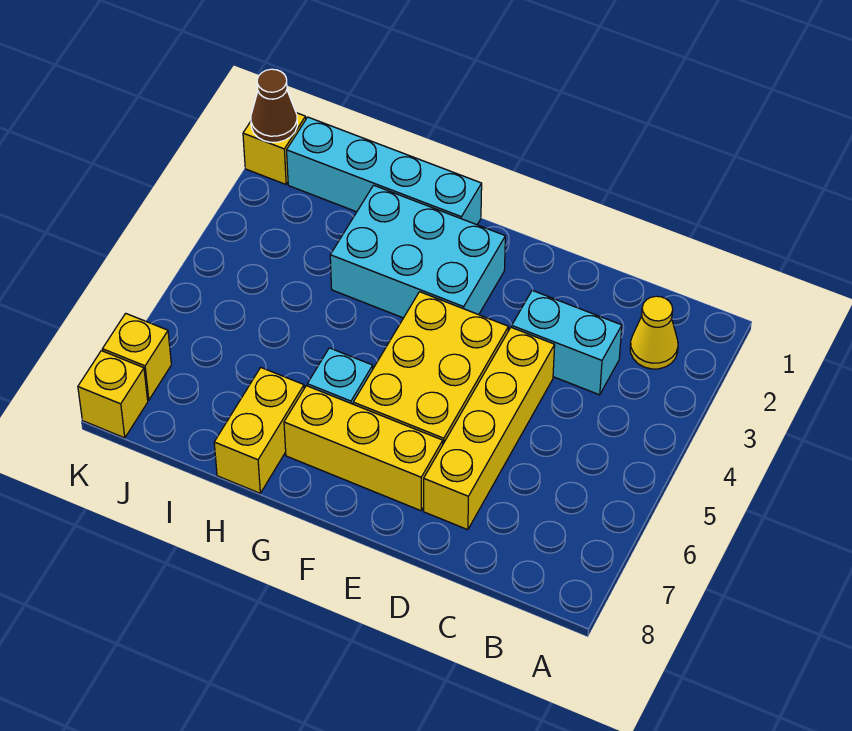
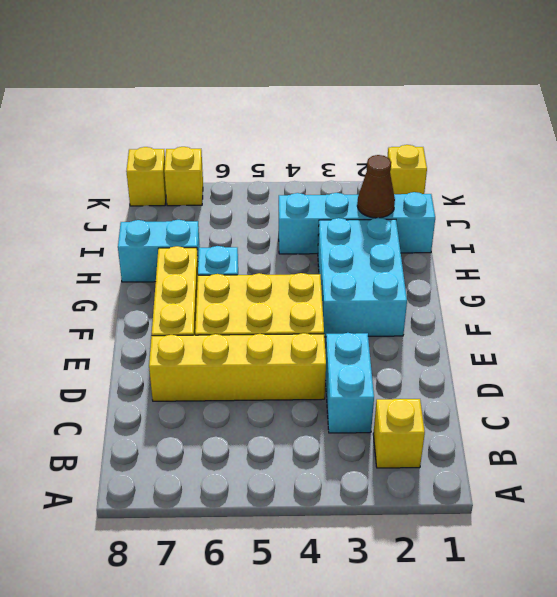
yellow cone B2 level 1 -> yellow brick B2 level 1
cyan brick G1:J1 level 1 -> cyan brick I1:I4 level 1
yellow brick H7:H8 level 1 -> cyan brick H7:H8 level 1
brown cone K1 level 2 -> brown cone I2 level 2

